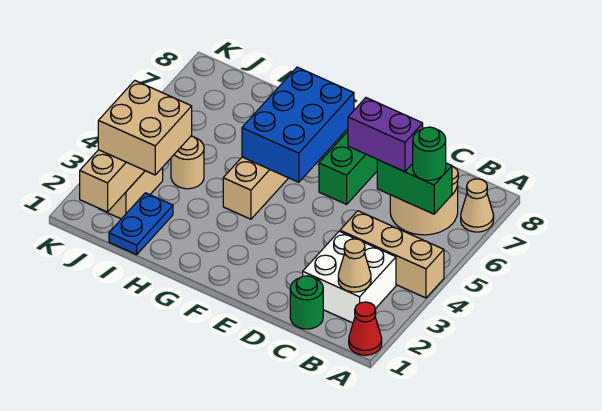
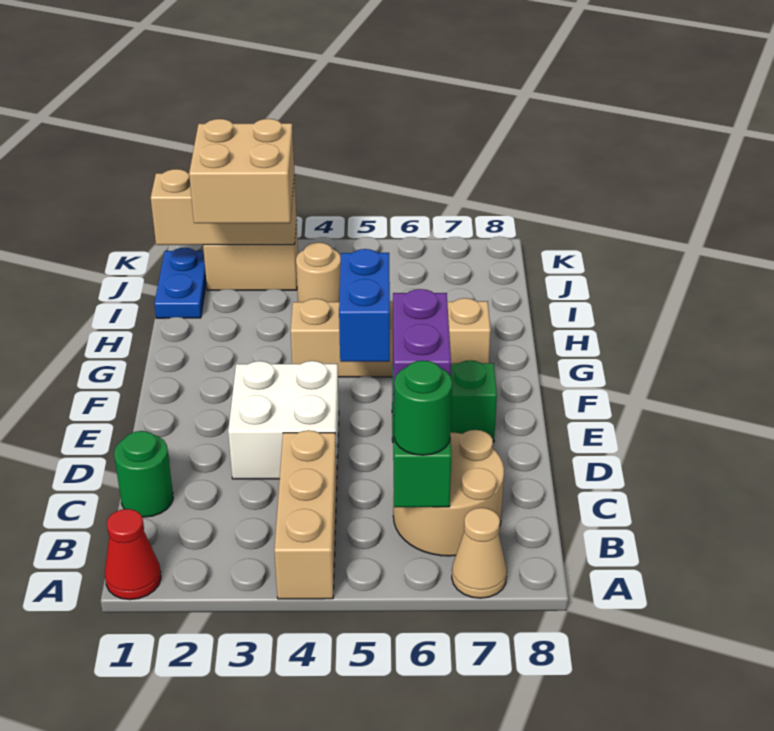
white brick B2:C3 level 1 -> white brick D3:E4 level 1
tan cone B2 level 2 -> none
blue brick F5:G7 level 2 -> blue brick F5:G5 level 2
blue plate I1:I2 level 1 -> blue plate I1:J1 level 1

